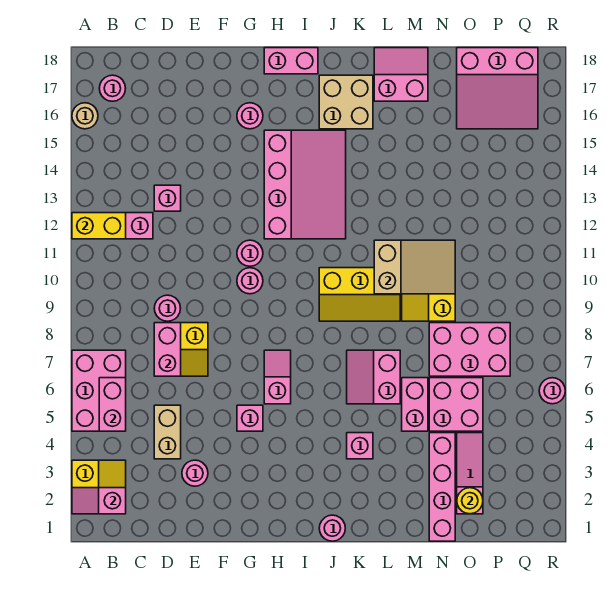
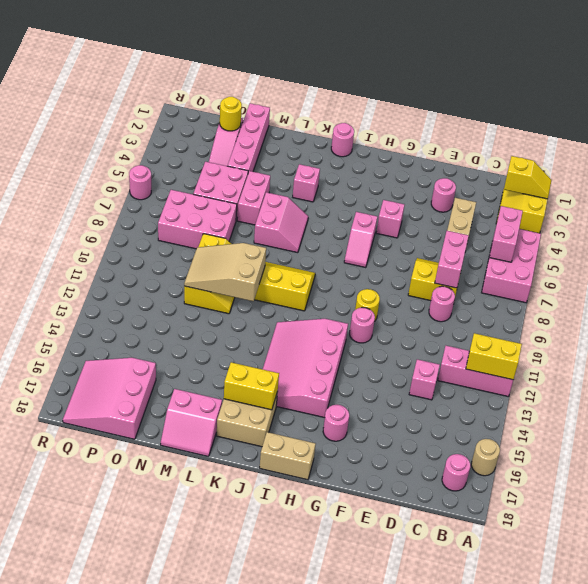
pink slope A2:B2 level 2 top B -> yellow slope A2:B2 level 2 top B
pink round brick G10 level 1 -> yellow round brick G10 level 1
pink brick H18:I18 level 1 -> tan brick H18:I18 level 1
none -> yellow brick J16:K16 level 2
pink slope O16:Q18 level 1 top 18 -> pink slope O16:Q18 level 1 top O

